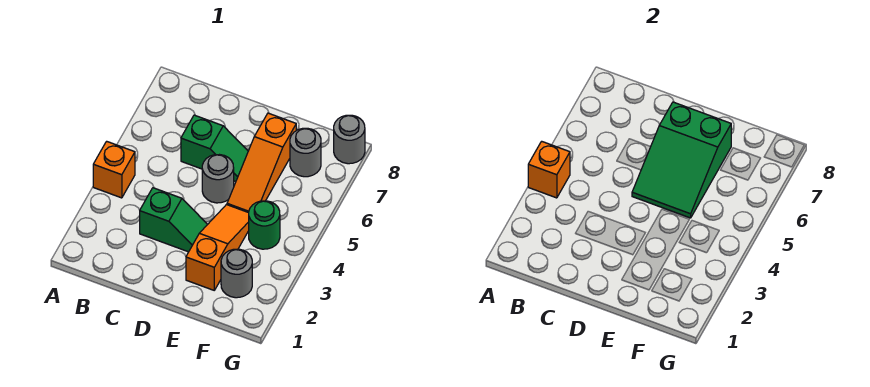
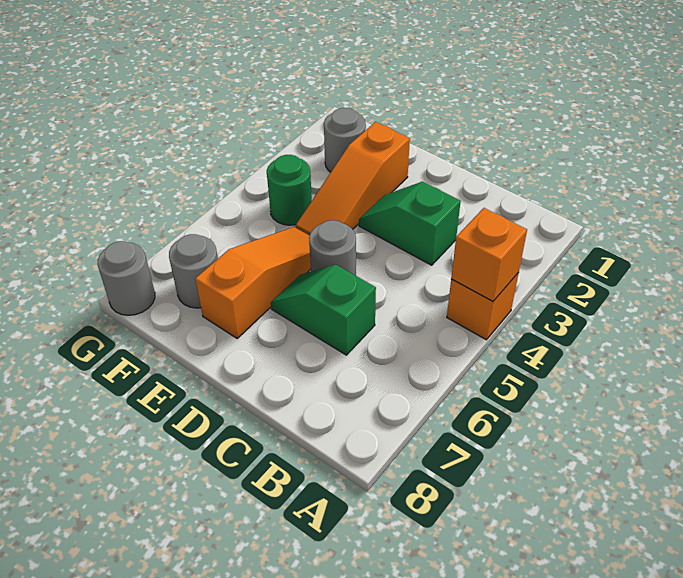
green slope D5:E7 level 2 top 7 -> none

